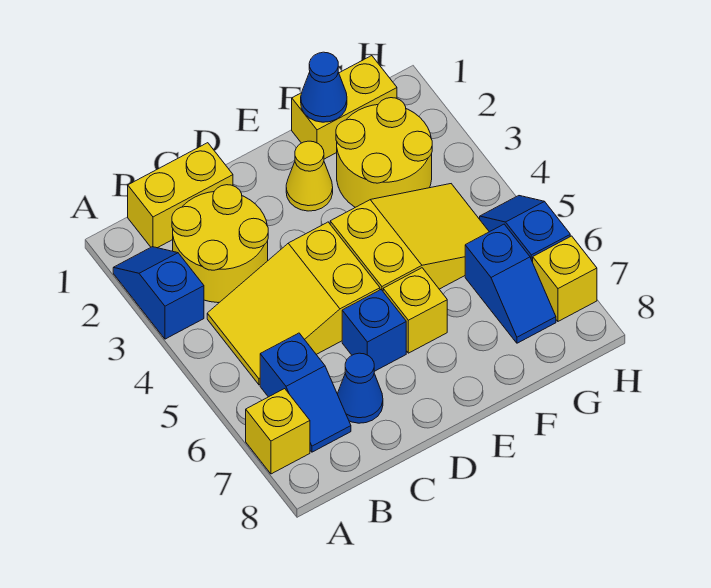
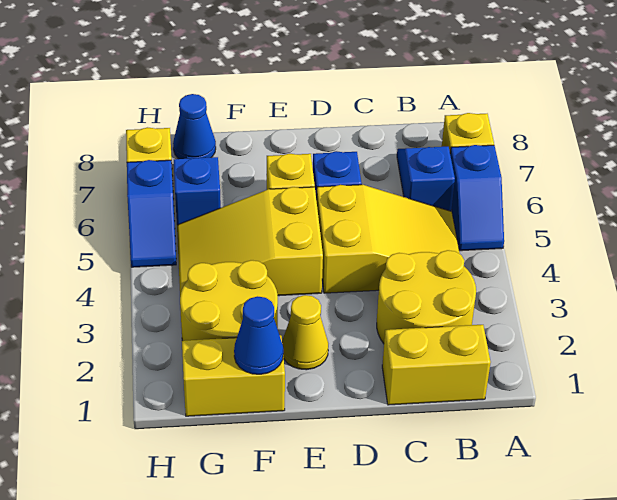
blue slope A2:A3 level 1 top 3 -> blue slope A5:A6 level 1 top 6
blue cone C7 level 1 -> blue cone G8 level 1

